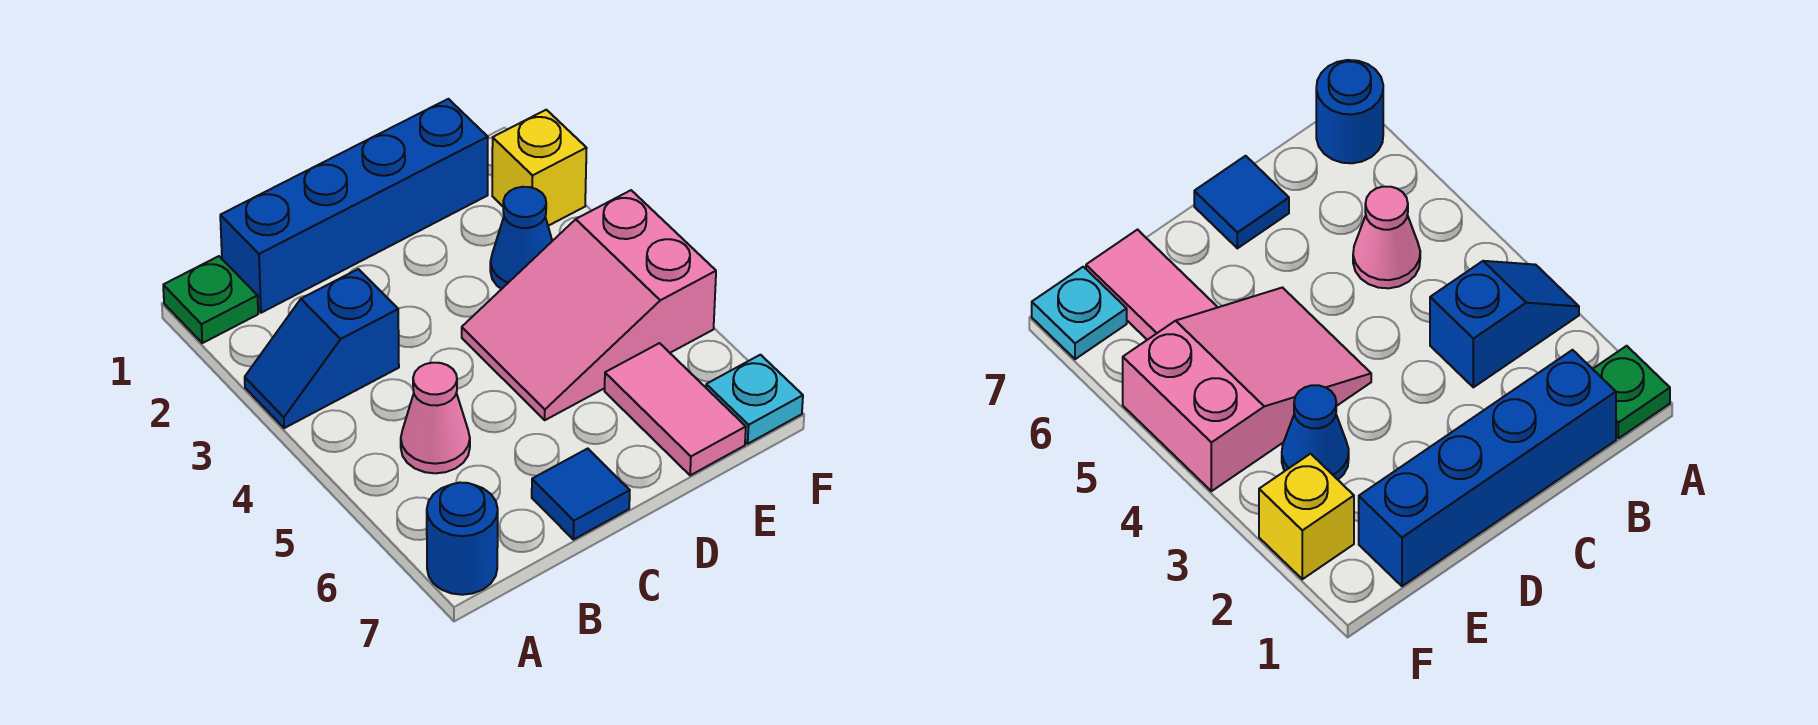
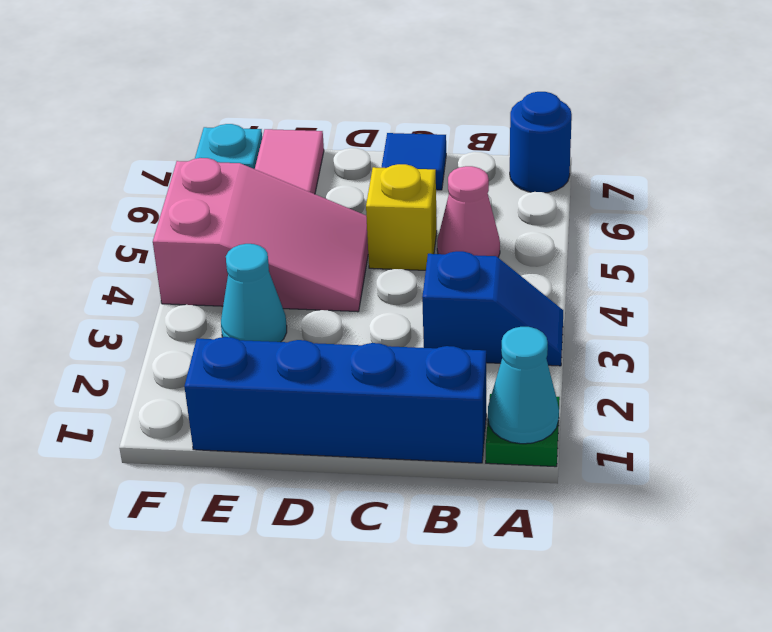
none -> cyan cone A1 level 2
blue cone E3 level 1 -> cyan cone E3 level 1
yellow brick F2 level 1 -> yellow brick C5 level 1

